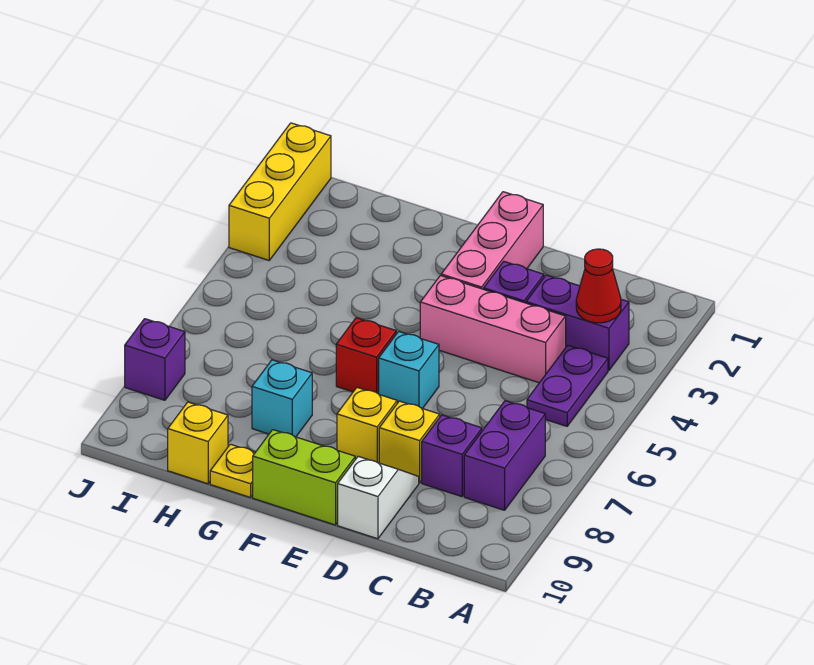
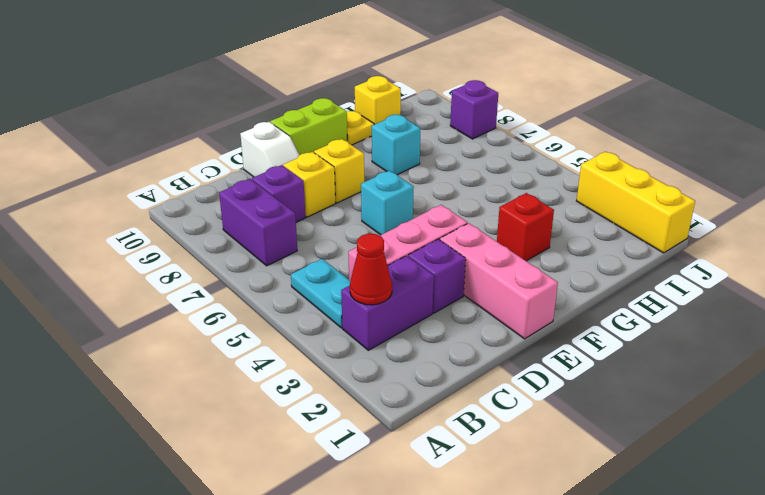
purple plate B4:B5 level 1 -> cyan plate B4:B5 level 1
red brick F6 level 1 -> red brick G3 level 1

